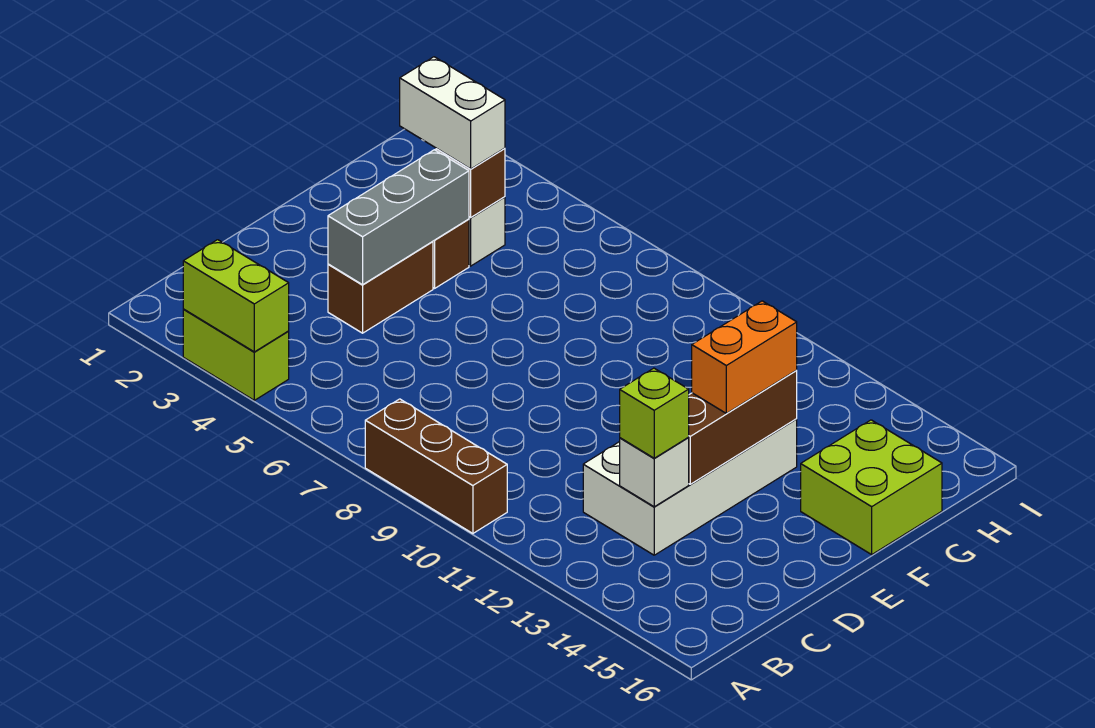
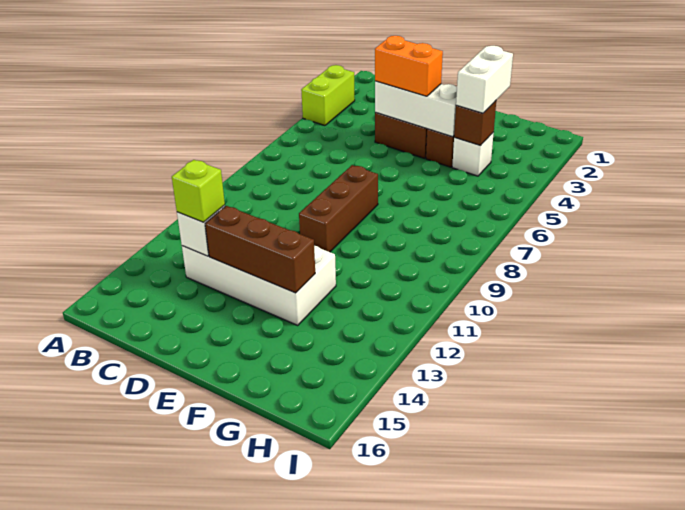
lime brick A3:A4 level 2 -> none
brown brick A8:A10 level 1 -> brown brick E8:E10 level 1
grey brick D4:F4 level 2 -> white brick D4:F4 level 2
orange brick E13:F13 level 3 -> orange brick D4:E4 level 3
lime brick F15:G16 level 1 -> none

